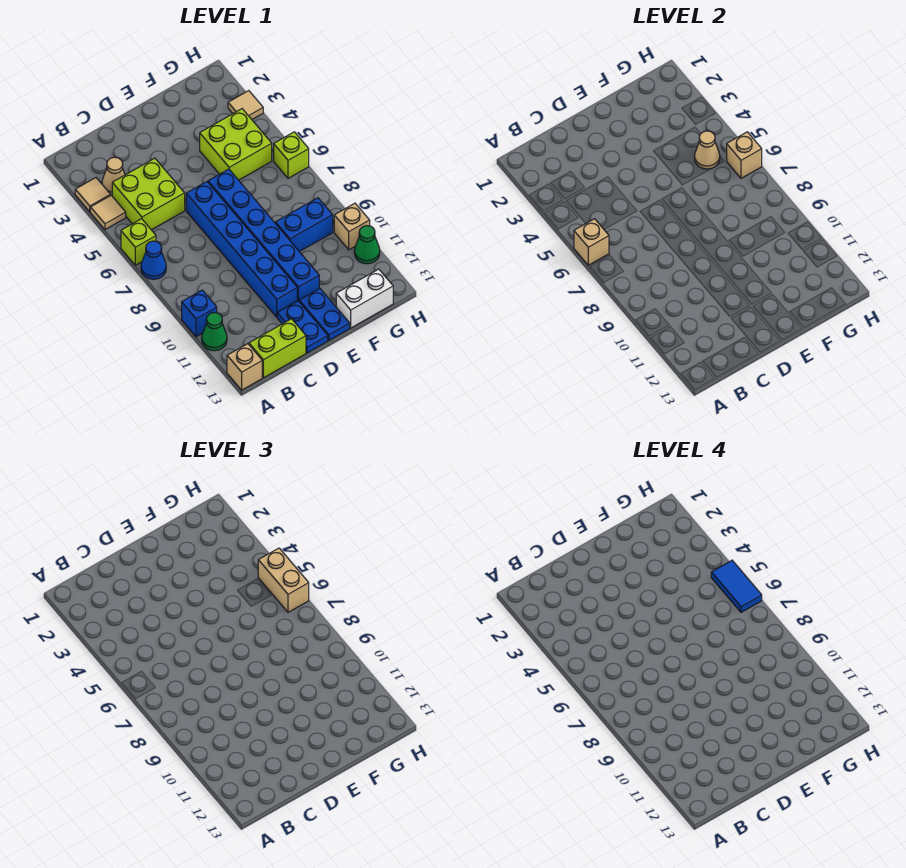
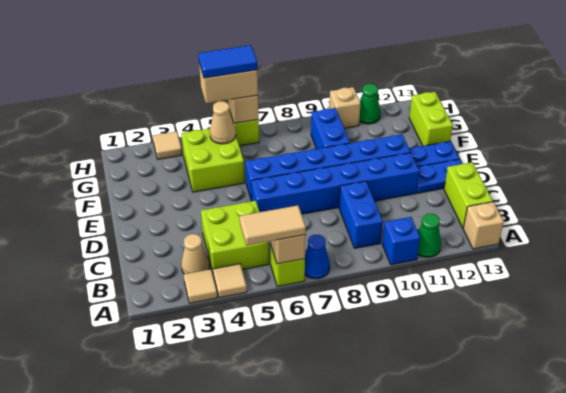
none -> tan tile A5:A6 level 3
none -> blue brick B9:C9 level 1
white brick F13:G13 level 1 -> lime brick F13:G13 level 1

